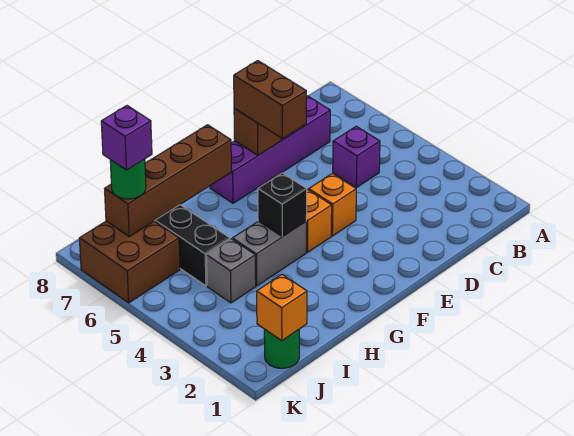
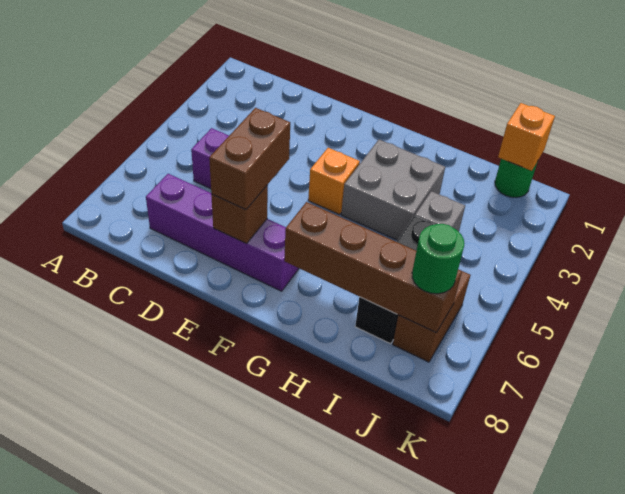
orange brick E4 level 1 -> none
grey brick G4:H4 level 1 -> grey brick G3:H4 level 1
black brick G4 level 2 -> none
brown brick J6:K7 level 1 -> brown brick J6:J7 level 1
purple brick J7 level 4 -> none

